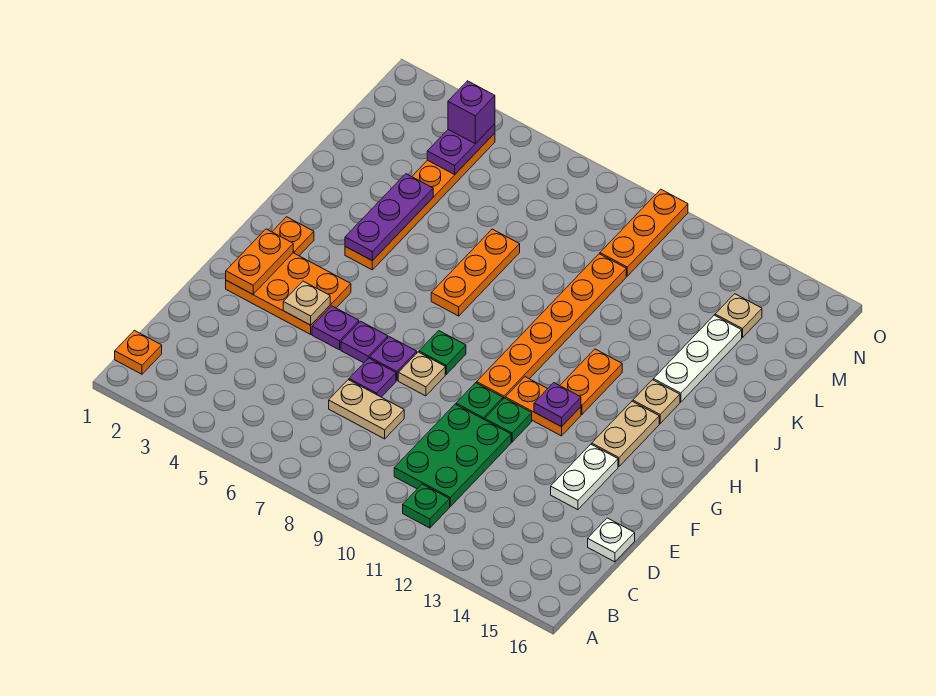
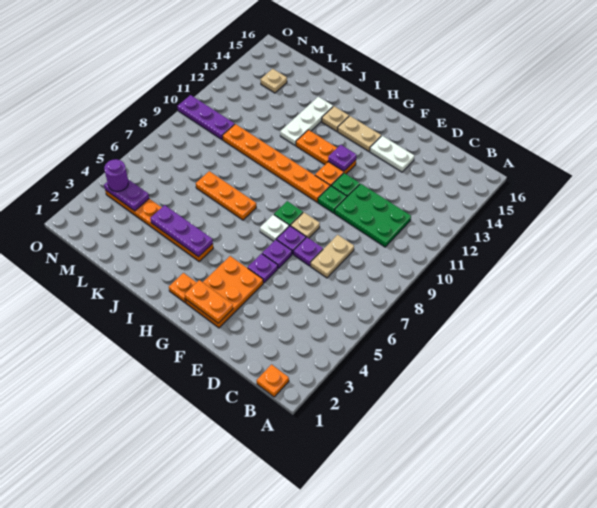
green plate B11 level 1 -> none
white plate D16 level 1 -> white plate G7 level 1
tan plate F4 level 2 -> none
white plate J14:L14 level 1 -> white plate J12:J14 level 1
orange plate M10:O10 level 1 -> purple plate M10:O10 level 1
purple brick N4 level 3 -> purple round brick N4 level 3

